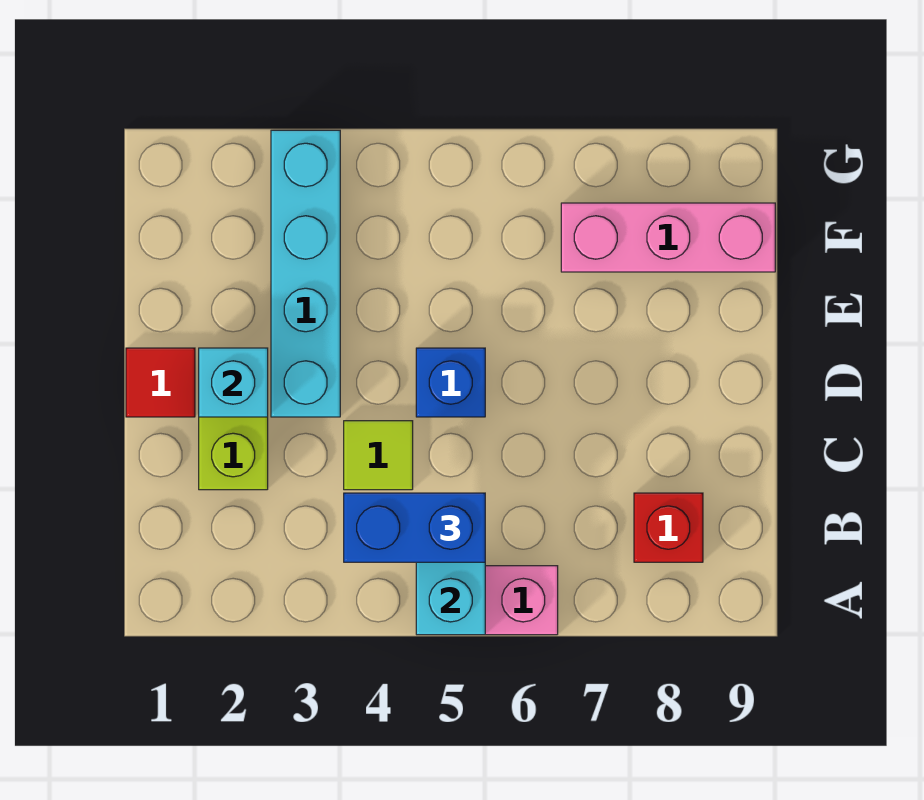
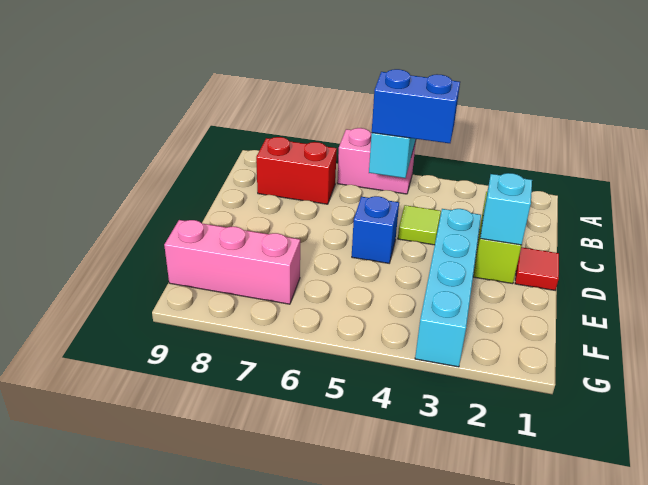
red brick B8 level 1 -> red brick B7:B8 level 1

